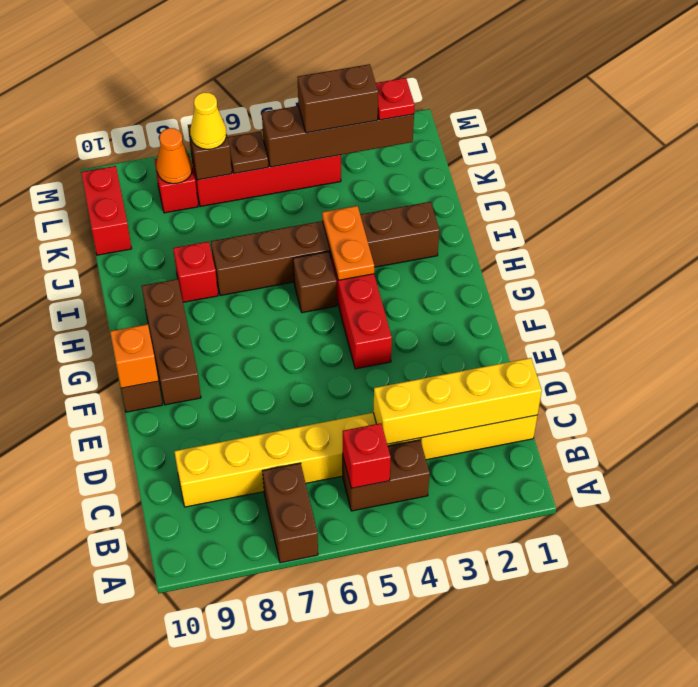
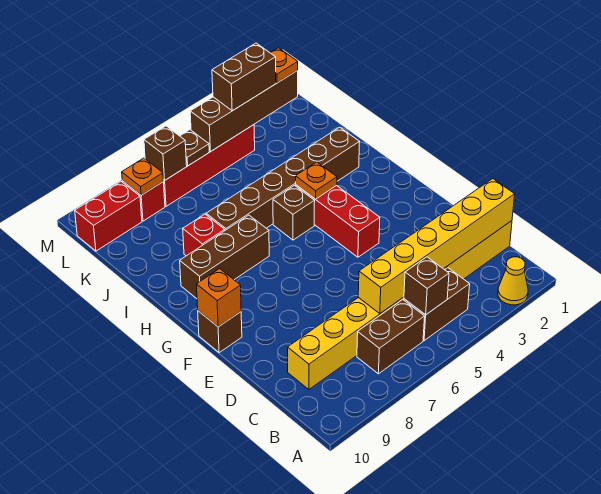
brown brick A7:B7 level 1 -> brown brick B6:B7 level 1
red brick B5 level 2 -> brown brick B5 level 2
yellow brick C1:C4 level 2 -> yellow brick C1:C6 level 2
brown brick F9:H9 level 1 -> brown brick H7:H9 level 1
orange plate H4:I4 level 2 -> orange plate H4 level 2
red brick K10:L10 level 1 -> red brick L9:L10 level 1
red plate L2 level 3 -> orange plate L2 level 3
yellow cone L7 level 3 -> yellow cone A2 level 1
orange cone L8 level 2 -> orange plate L8 level 2

